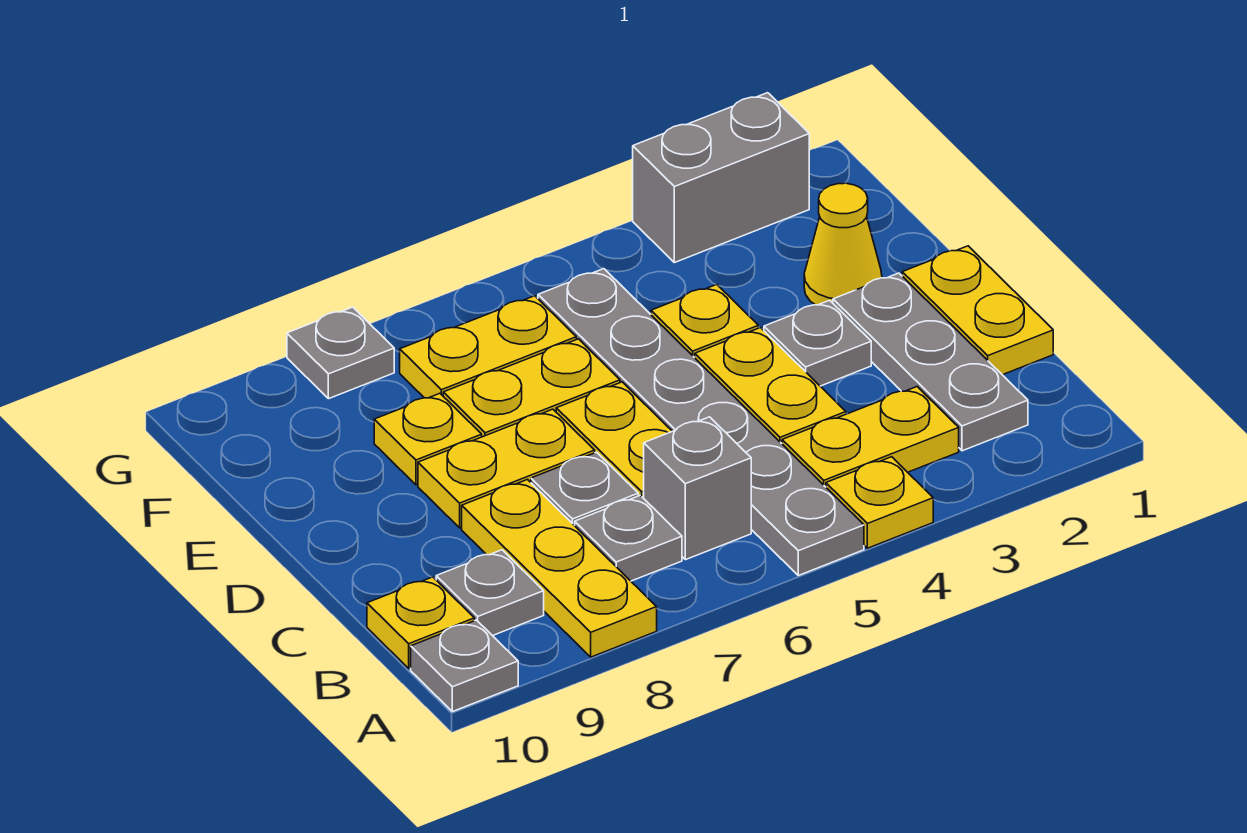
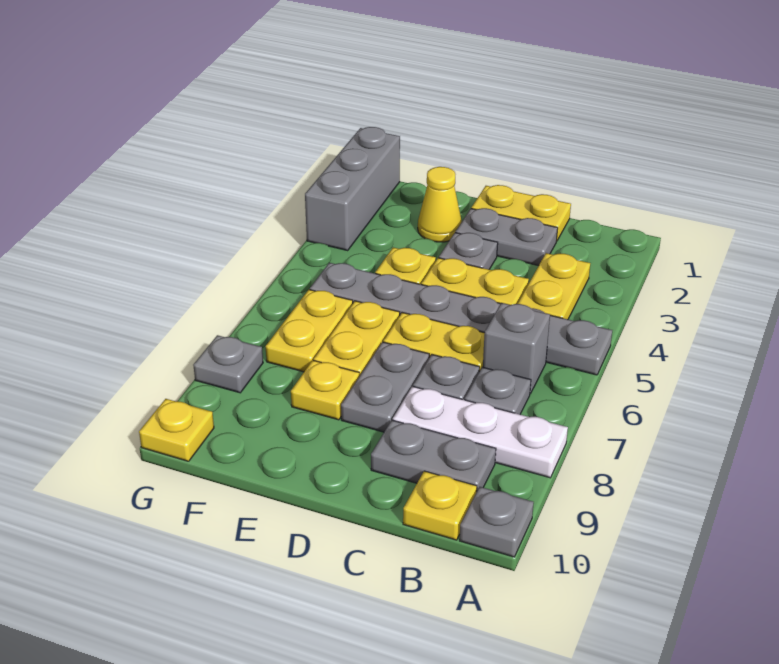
yellow plate A4 level 1 -> yellow plate G10 level 1
yellow plate A8:C8 level 1 -> white plate A8:C8 level 1
grey plate B2:D2 level 1 -> grey plate C2:D2 level 1
grey plate B9 level 1 -> grey plate B9:C9 level 1
yellow plate D7:D8 level 1 -> grey plate D7:D8 level 1
grey brick G2:G3 level 1 -> grey brick G1:G3 level 1

